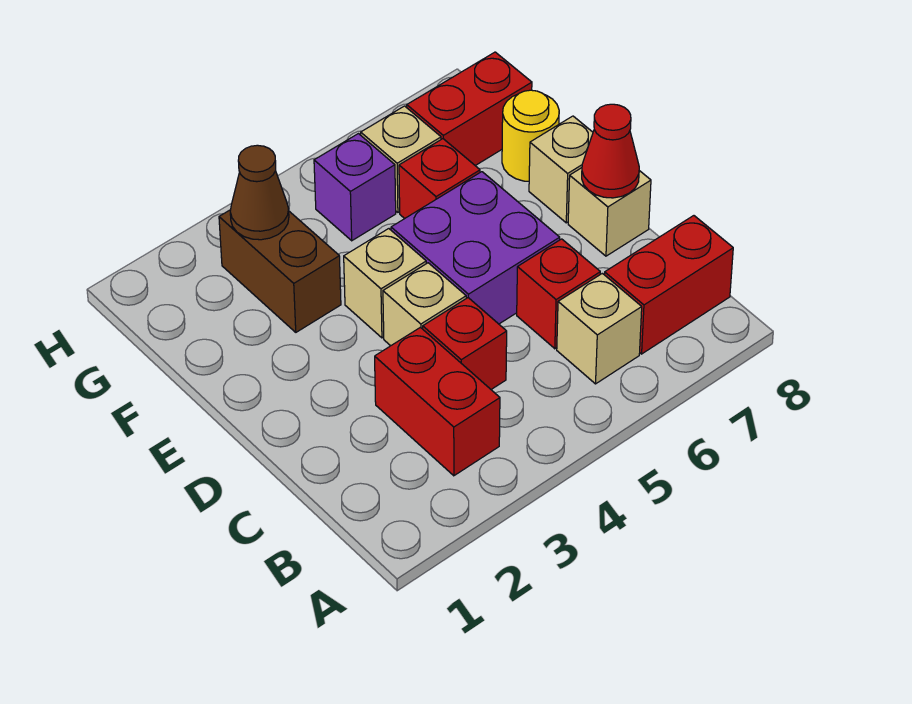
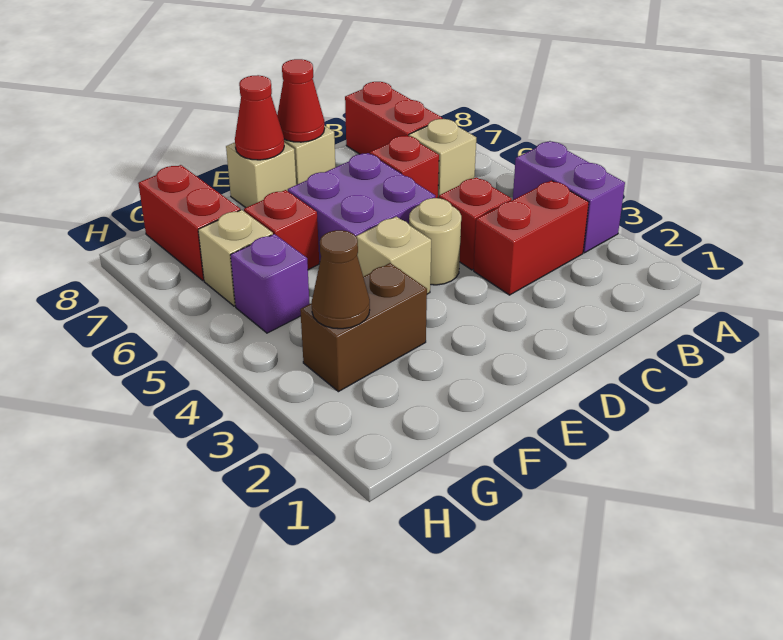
none -> purple brick A3:A4 level 1
tan brick D4 level 1 -> tan round brick D4 level 1
none -> red cone E8 level 2
yellow round brick F8 level 1 -> none

